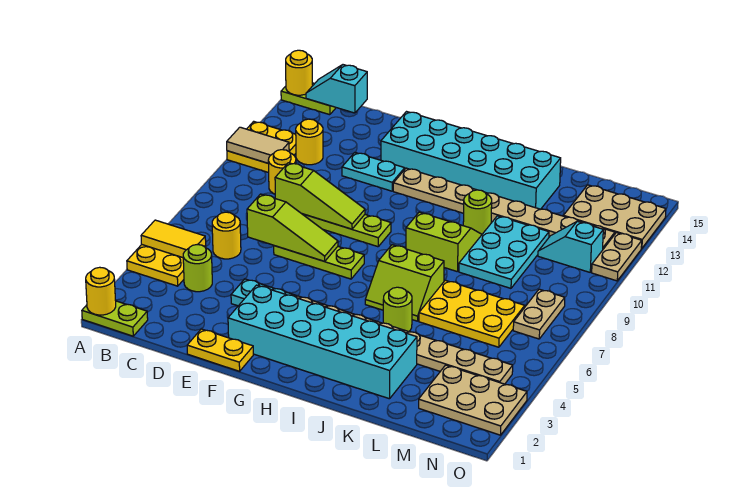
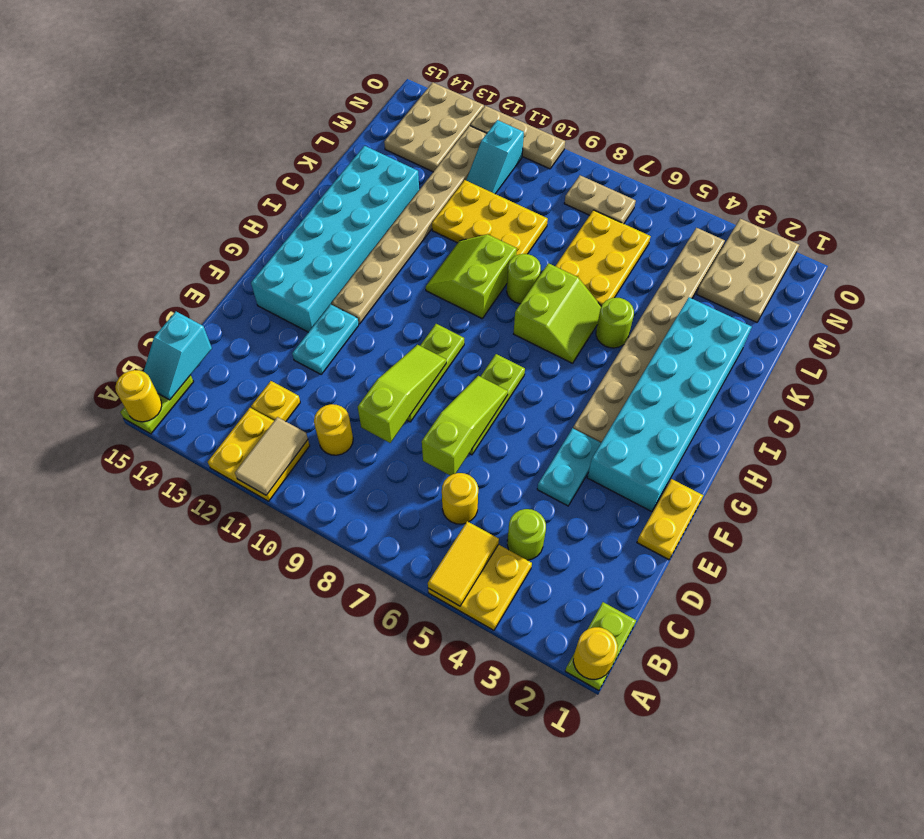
yellow round brick C12 level 1 -> yellow plate C12 level 1
lime round brick J11 level 1 -> lime round brick J8 level 1
cyan plate K9:L11 level 1 -> yellow plate K9:L11 level 1
tan plate O11:O12 level 1 -> tan plate O10:O12 level 1

